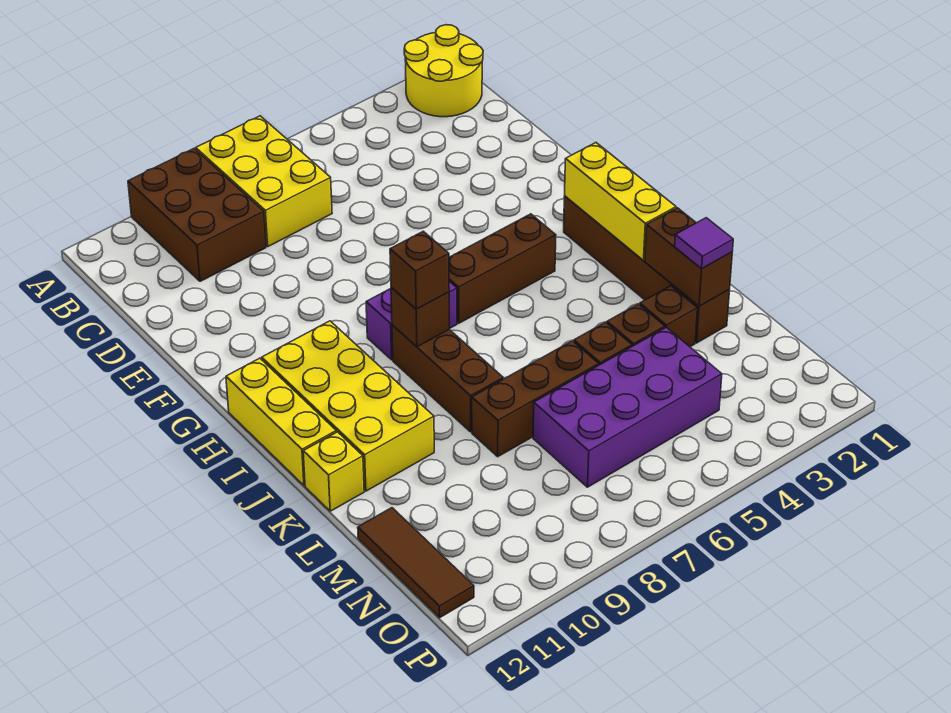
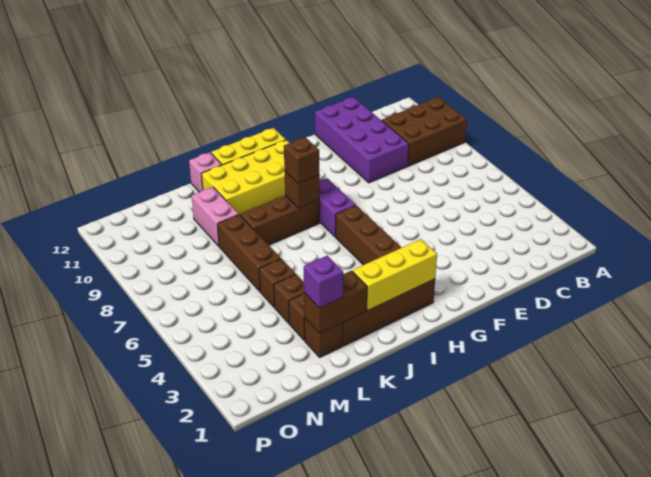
yellow round brick A1:B2 level 1 -> none
yellow brick A7:C8 level 1 -> none
yellow brick K12 level 1 -> pink brick K12 level 1
purple tile L2 level 3 -> purple brick L2 level 3
none -> pink brick L9:L10 level 1
purple brick M4:N7 level 1 -> purple brick D9:E12 level 1
brown tile M12:O12 level 1 -> none

